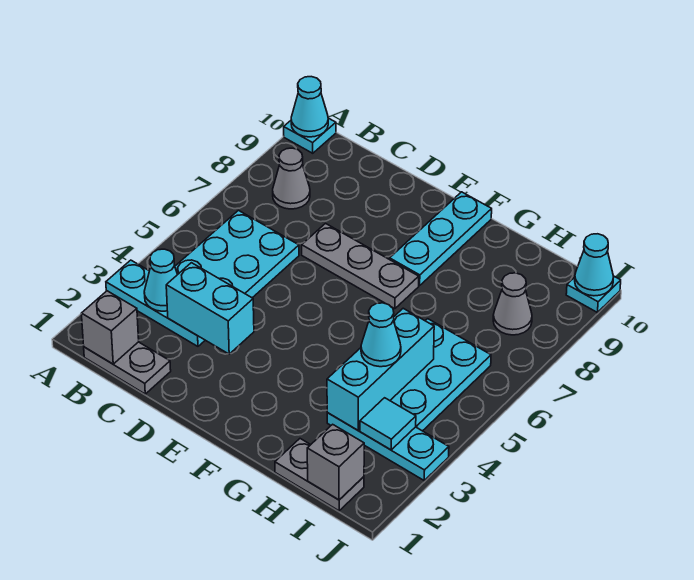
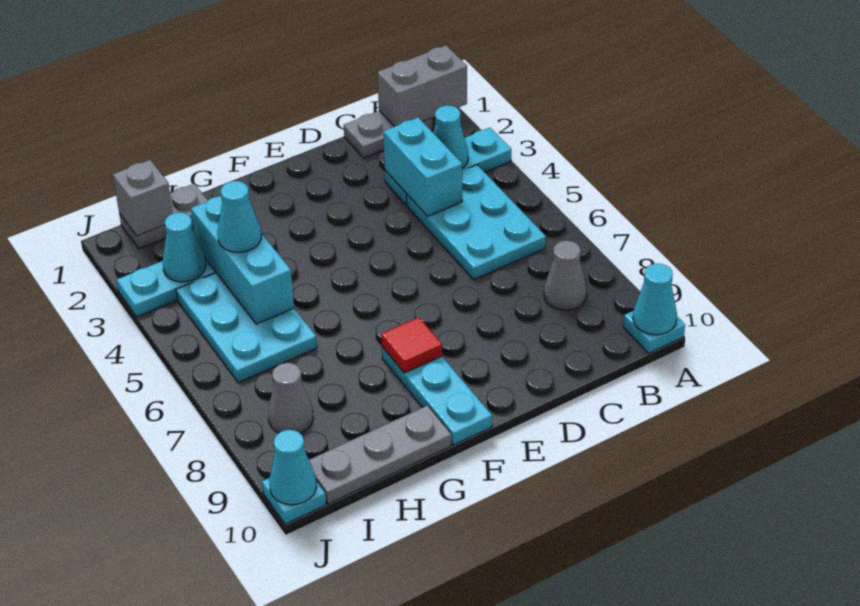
grey brick B1 level 2 -> grey brick A1:B1 level 2
cyan brick C3:D3 level 2 -> cyan brick C3:C4 level 2
grey plate D7:F7 level 1 -> grey plate G10:I10 level 1
none -> red tile F8 level 2
cyan tile I3 level 2 -> cyan cone I3 level 2

